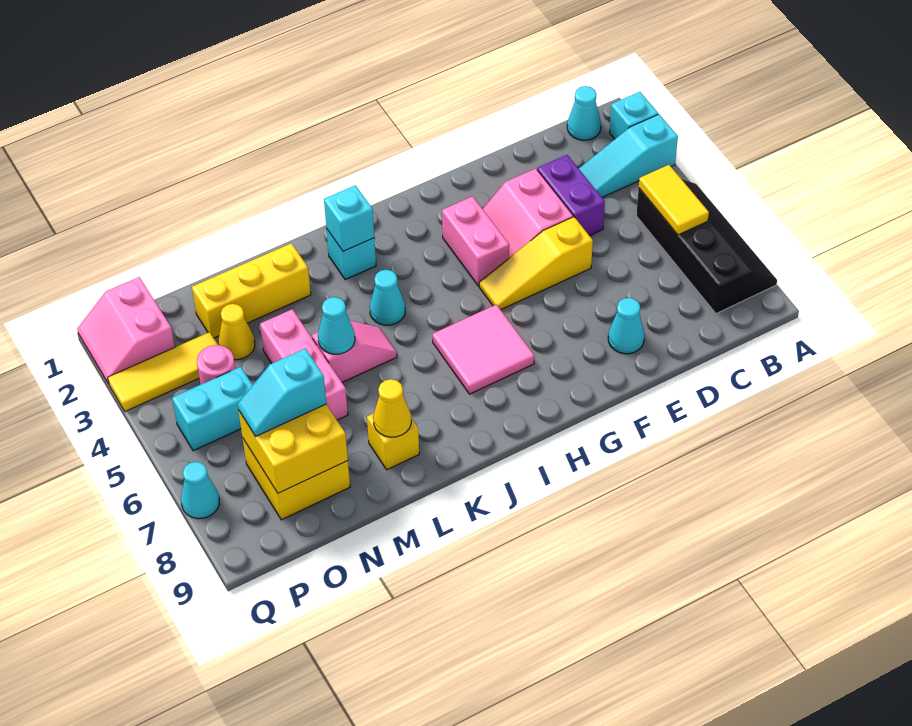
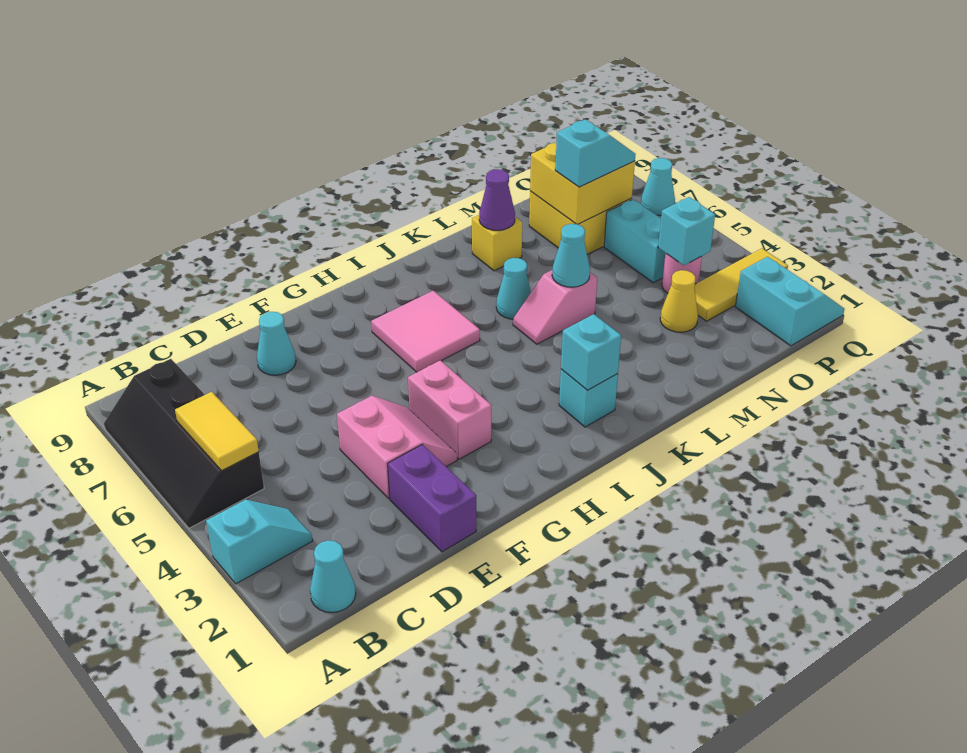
cyan brick A2 level 1 -> cyan brick O4 level 2
cyan slope A3:C3 level 1 top A -> cyan slope A3:B3 level 1 top A
purple brick D3:D4 level 1 -> purple brick E1:E2 level 1
yellow slope E5:G5 level 1 top E -> none
cyan cone J4 level 1 -> cyan cone K6 level 1
yellow brick L2:N2 level 1 -> none
yellow cone L8 level 2 -> purple cone L8 level 2
pink brick M4:M6 level 1 -> none
cyan brick O5:P5 level 1 -> cyan brick O5:O6 level 1
pink slope P1:Q2 level 1 top P -> cyan slope P1:Q2 level 1 top P

